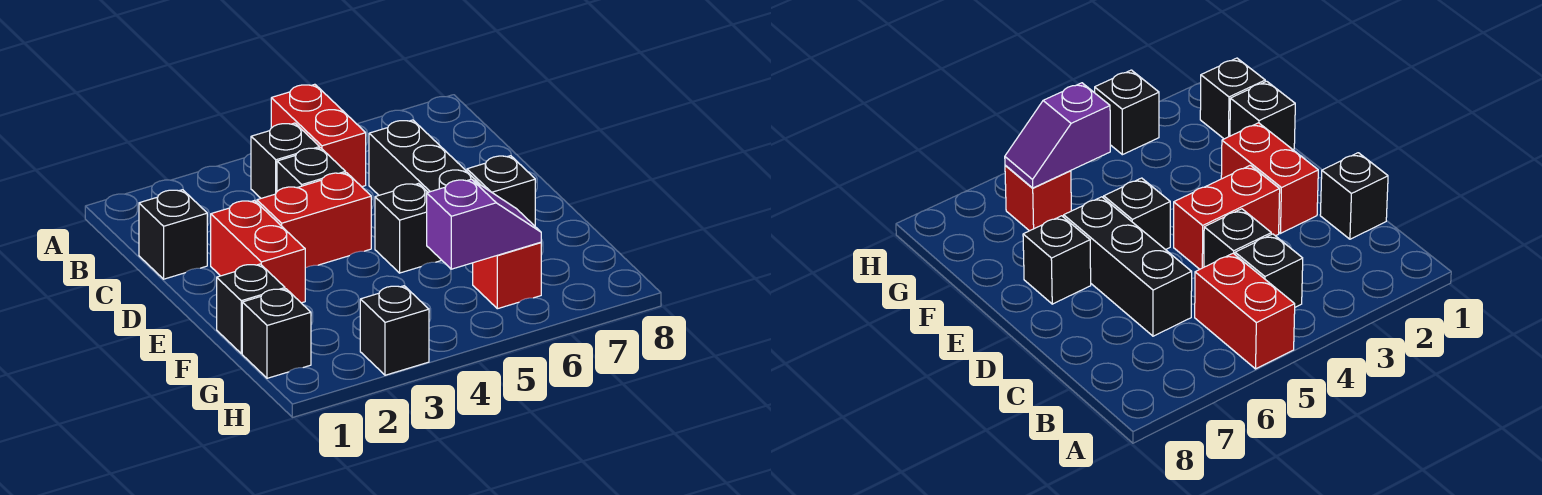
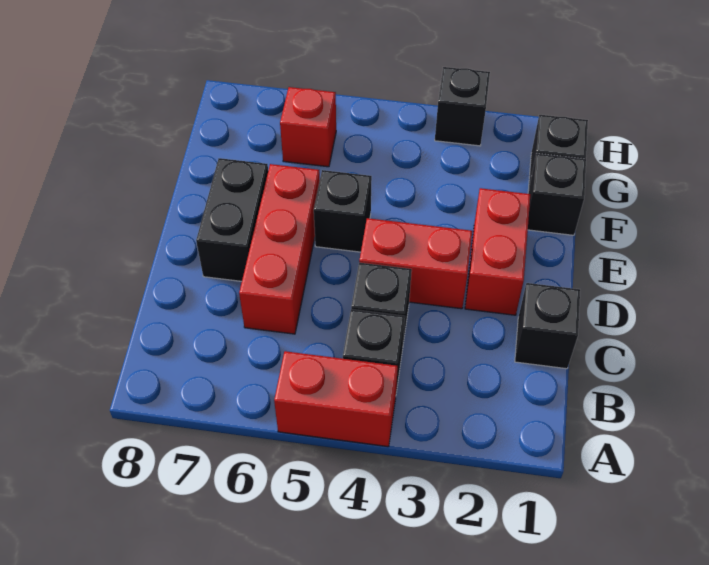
red brick A5:B5 level 1 -> red brick A4:A5 level 1
black brick C6:E6 level 1 -> red brick C6:E6 level 1
black brick E7 level 1 -> black brick D7:E7 level 1
purple slope G5:G6 level 2 top 5 -> none

